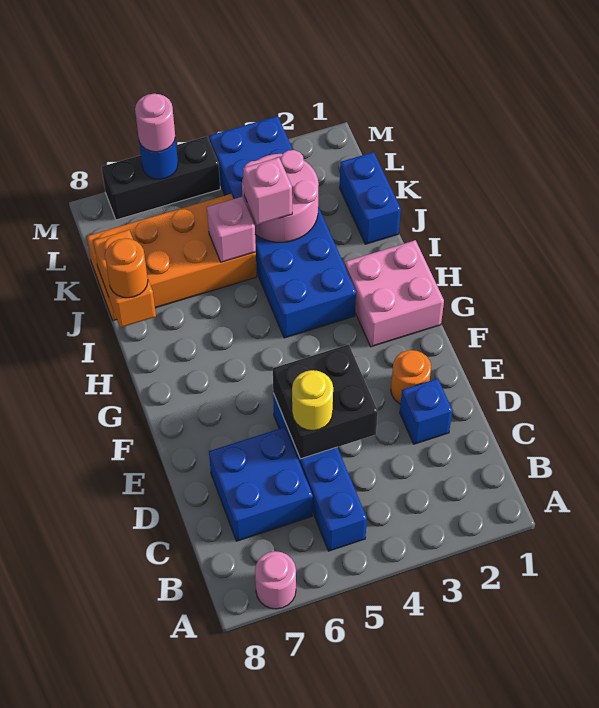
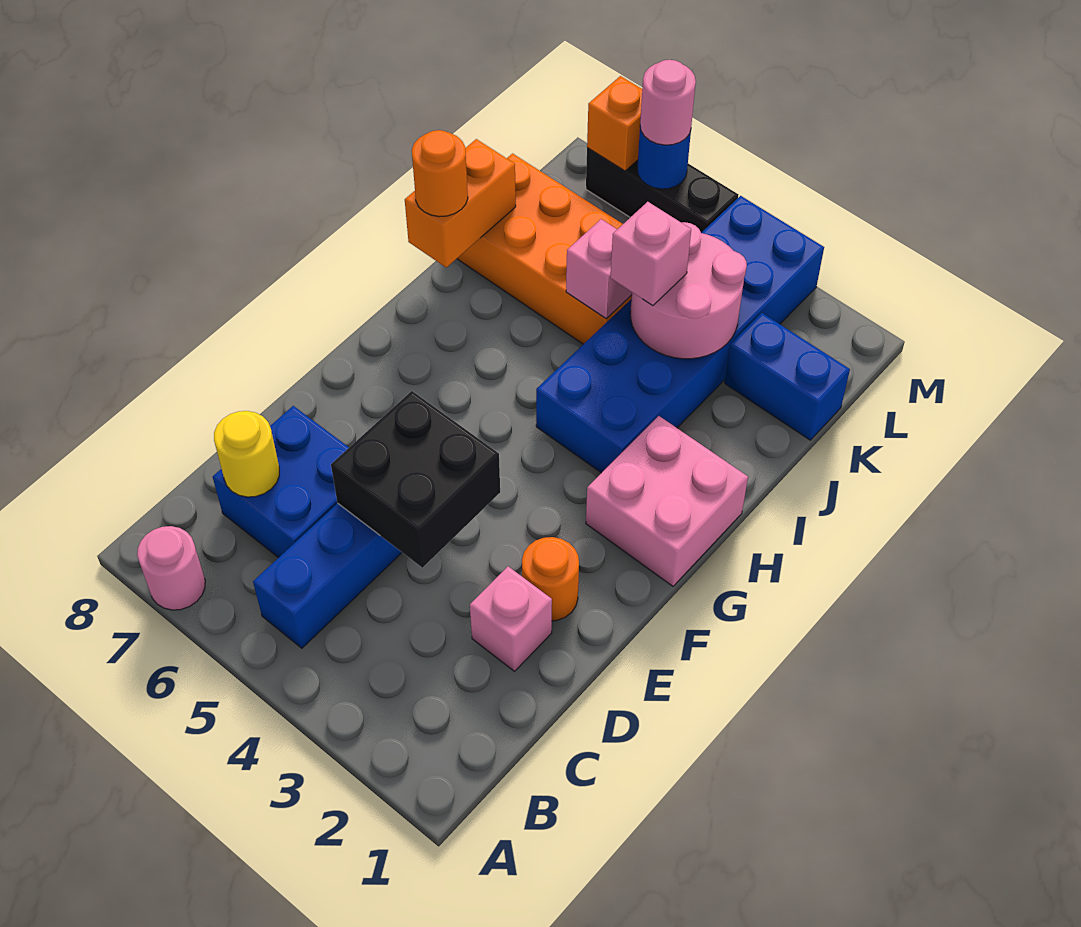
blue brick D2 level 1 -> pink brick D2 level 1
yellow round brick D5 level 3 -> yellow round brick C7 level 2
blue brick J1:K1 level 1 -> blue brick K1:K2 level 1
none -> orange brick M7 level 2

